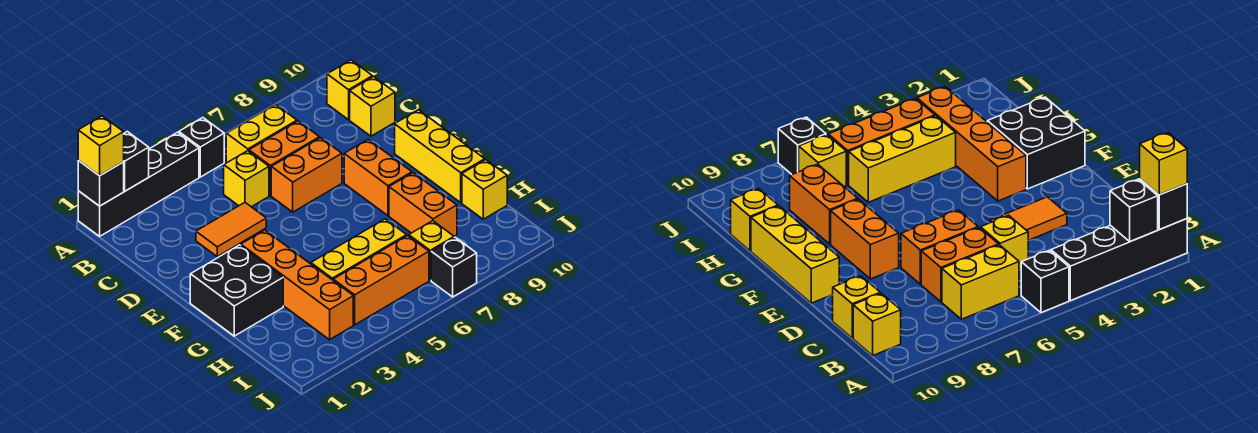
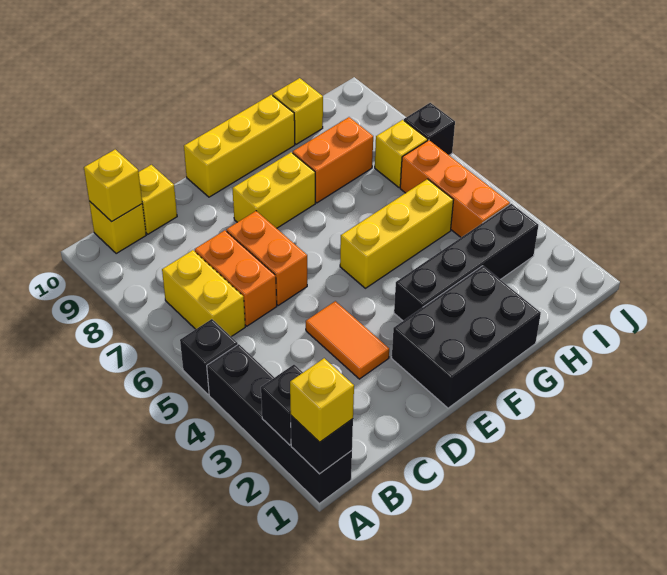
yellow brick C5 level 1 -> yellow brick B10 level 2
orange brick E8:F8 level 1 -> yellow brick E8:F8 level 1
black brick F1:G2 level 1 -> black brick E1:G2 level 1
orange brick F3:I3 level 1 -> black brick F3:I3 level 1
yellow brick H4:H6 level 1 -> yellow brick F5:H5 level 1

